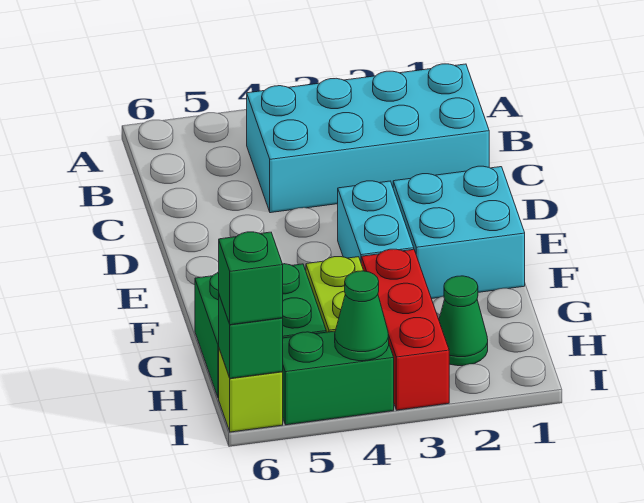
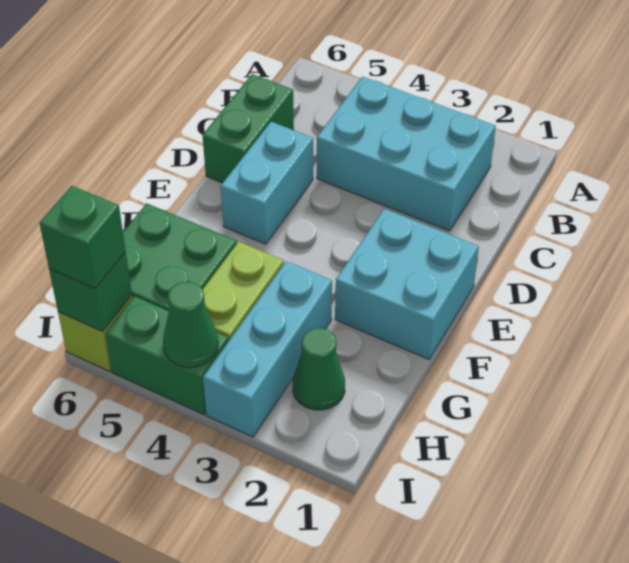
cyan brick B1:C4 level 1 -> cyan brick B2:C4 level 1
none -> green brick C6:D6 level 1
cyan brick E3:F3 level 1 -> cyan brick D5:E5 level 1
red brick G3:I3 level 1 -> cyan brick G3:I3 level 1

